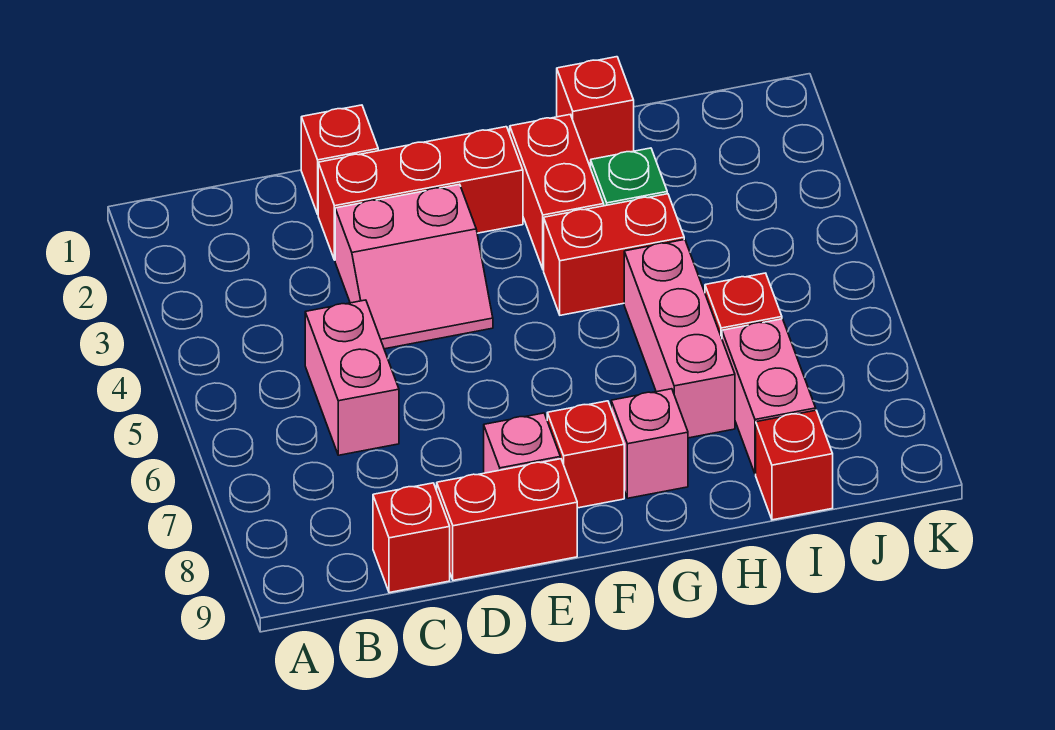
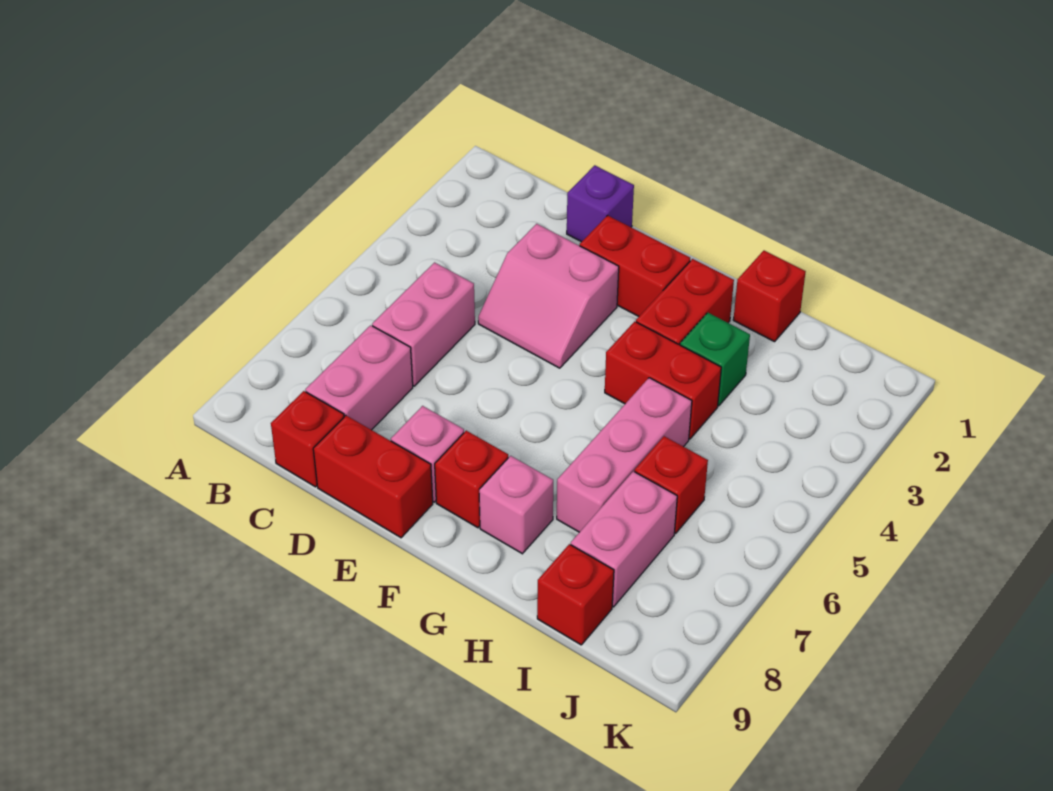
none -> pink brick C7:C8 level 1
red brick D1 level 1 -> purple brick D1 level 1
red brick D2:F2 level 1 -> red brick E2:F2 level 1

